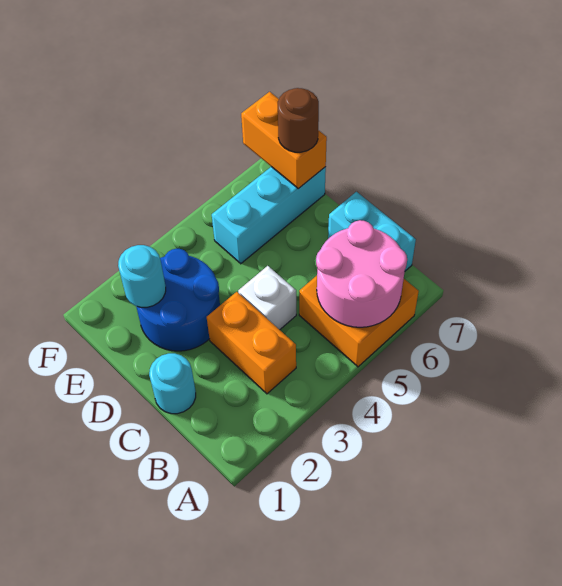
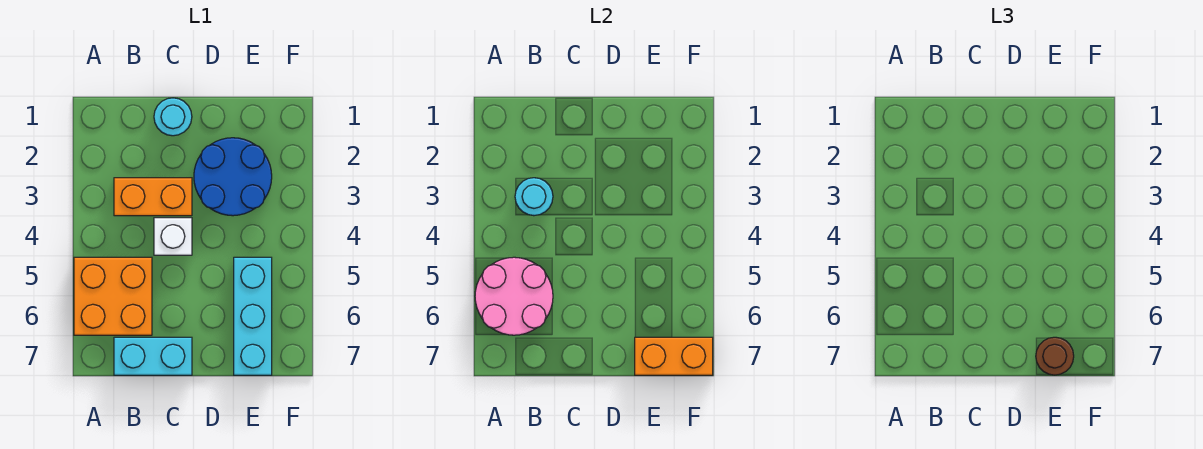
cyan round brick E2 level 2 -> cyan round brick B3 level 2

